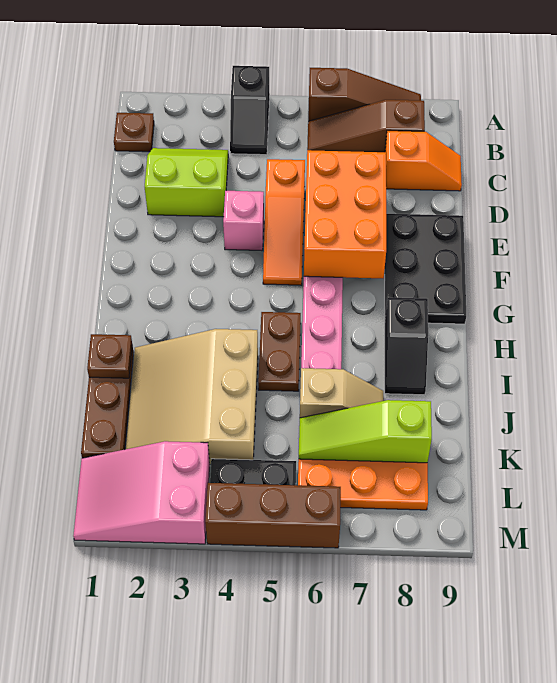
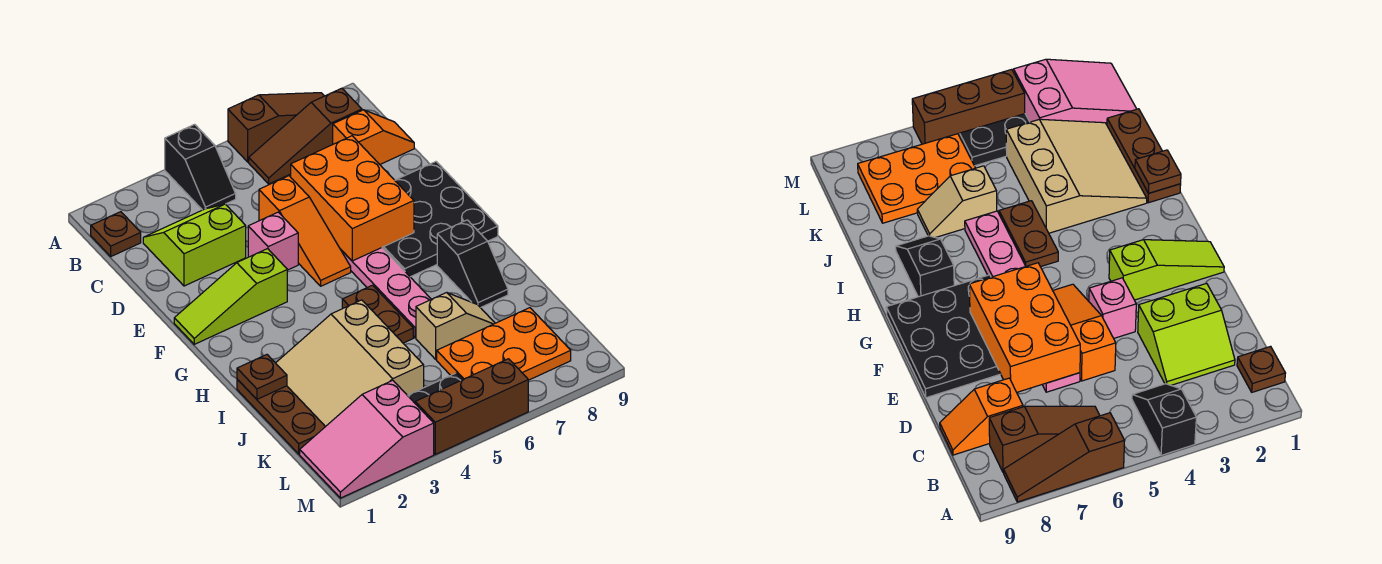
black plate E8:G9 level 1 -> black plate E7:G9 level 1
lime slope K6:K8 level 2 top 8 -> lime slope F1:F3 level 1 top 3

